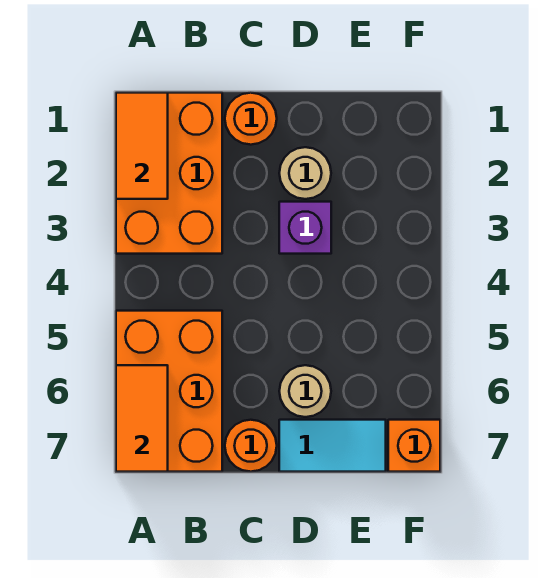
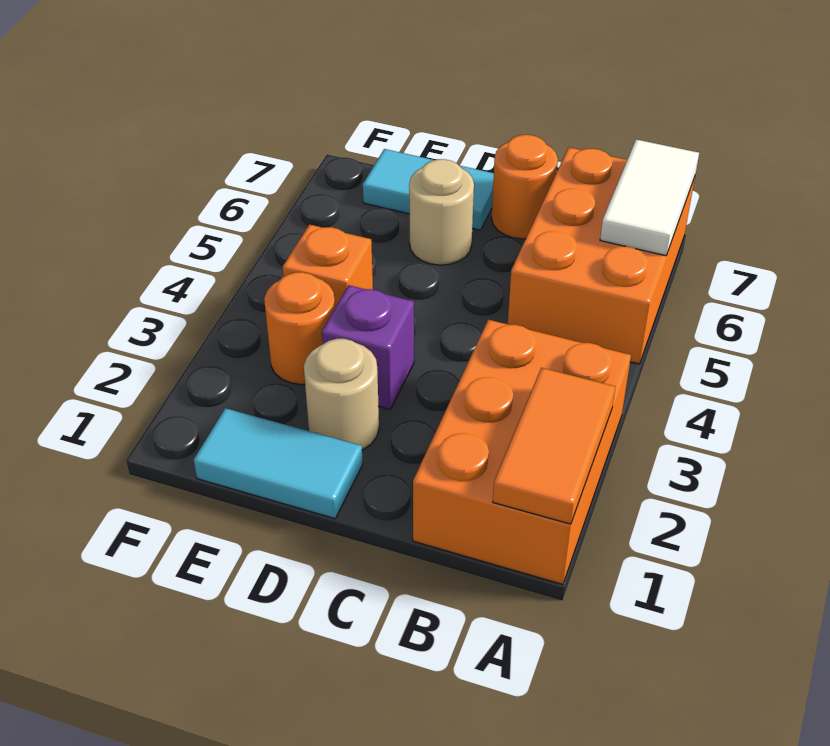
orange tile A6:A7 level 2 -> white tile A6:A7 level 2
orange round brick C1 level 1 -> orange round brick E3 level 1
none -> cyan tile D1:E1 level 1
orange brick F7 level 1 -> orange brick E4 level 1

